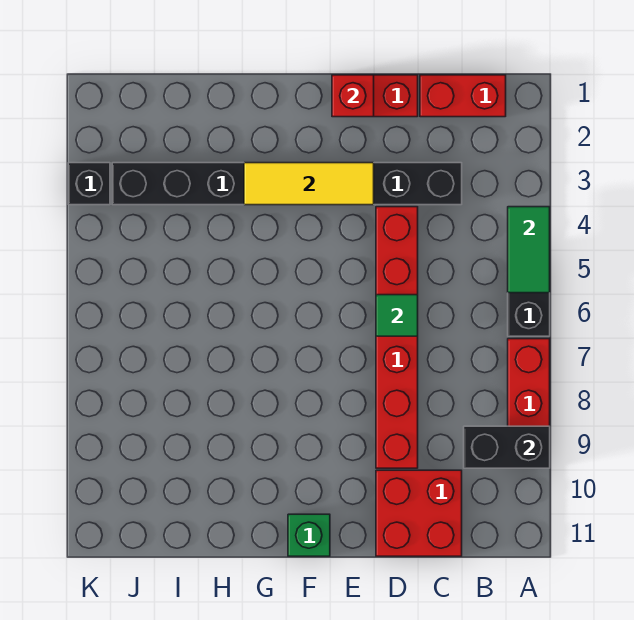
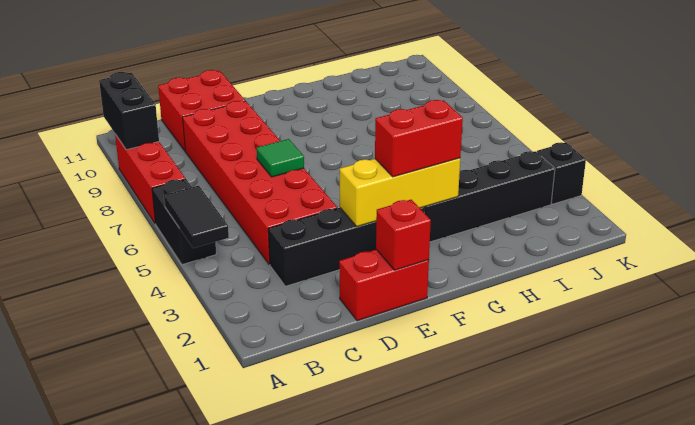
green tile A4:A5 level 2 -> black tile A4:A5 level 2
black brick A9:B9 level 2 -> black brick A9:A10 level 2
red brick B1:C1 level 1 -> red brick F3:G3 level 3
red brick D4:D9 level 1 -> red brick C4:D9 level 1
yellow tile E3:G3 level 2 -> yellow brick E3:G3 level 2
green brick F11 level 1 -> none

